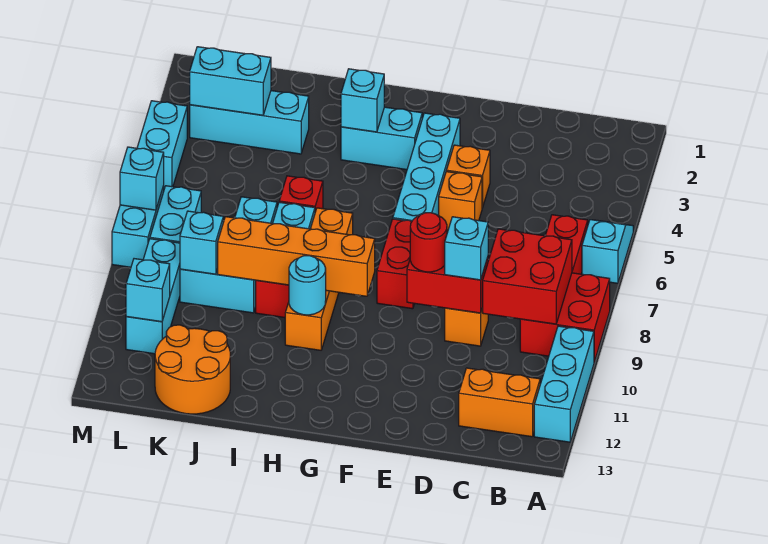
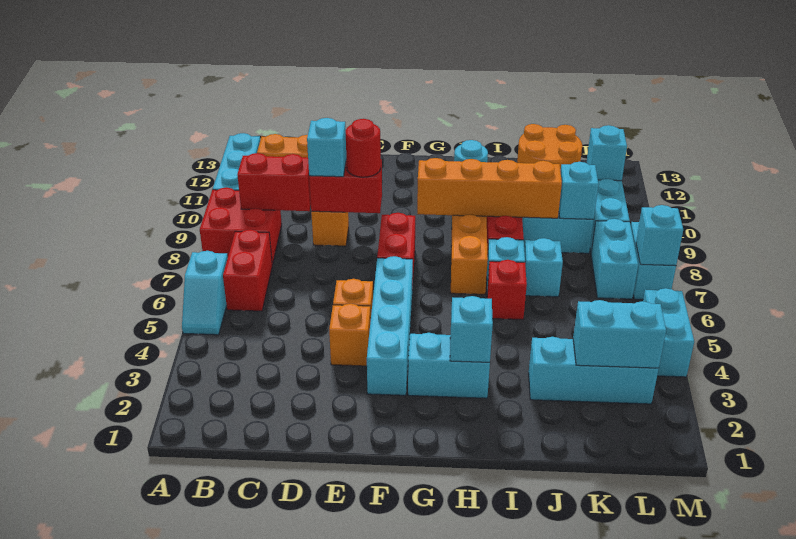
red brick B8:C9 level 2 -> red brick B9:C9 level 2

